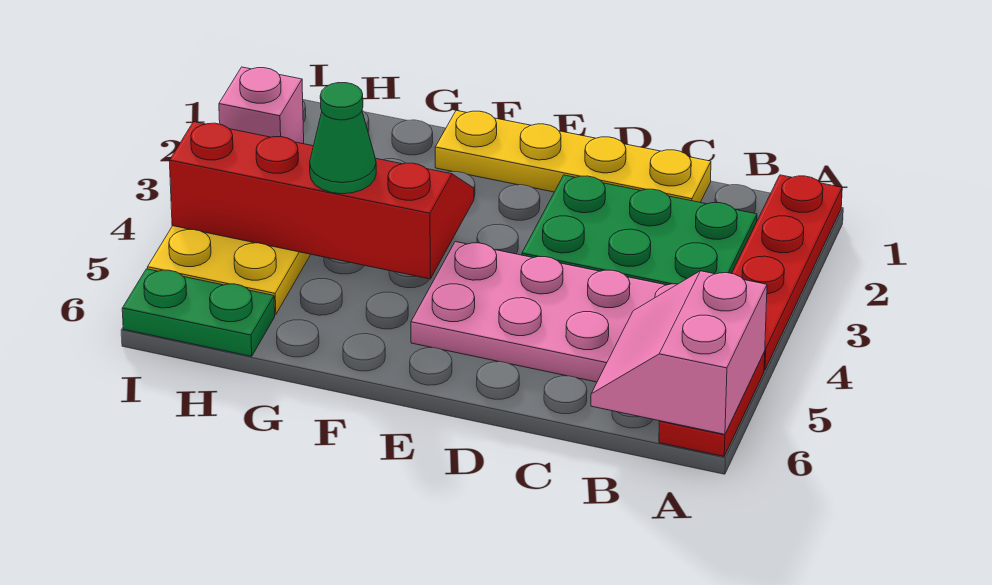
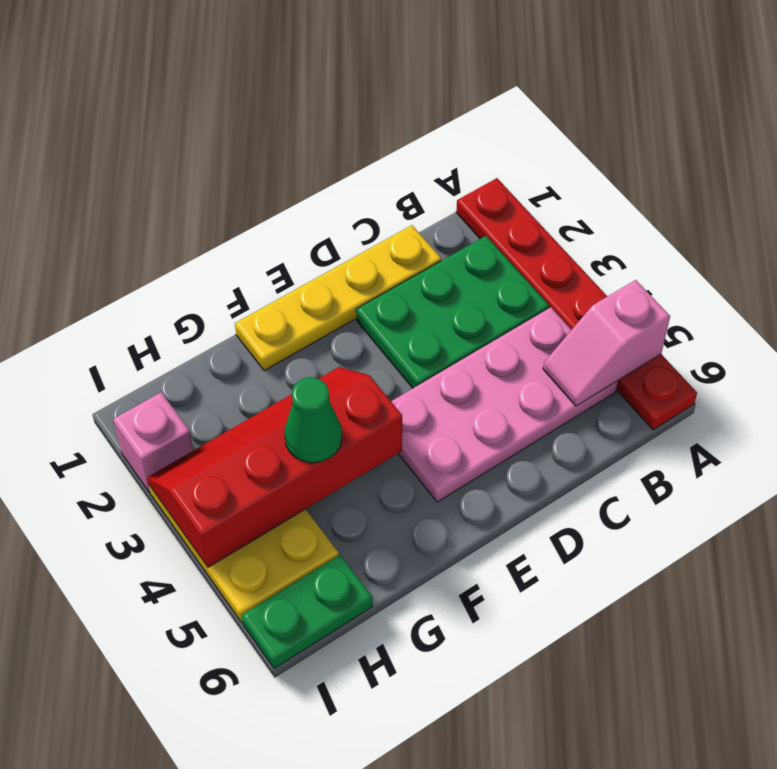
pink slope A5:B6 level 2 top A -> pink slope A5:B5 level 2 top A

